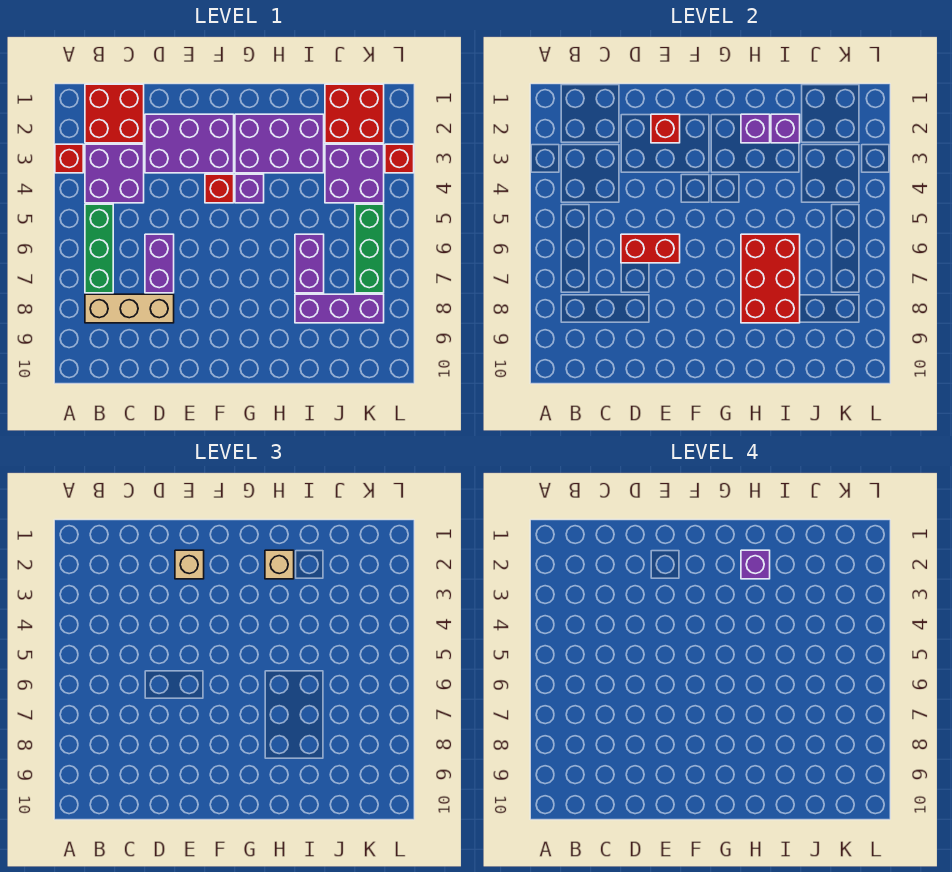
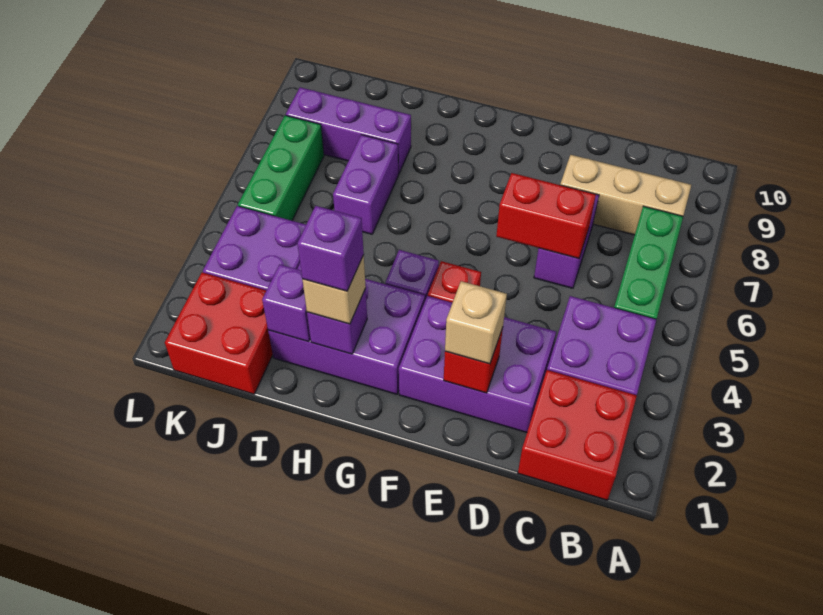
red brick A3 level 1 -> none
red brick H6:I8 level 2 -> none
red brick L3 level 1 -> none

